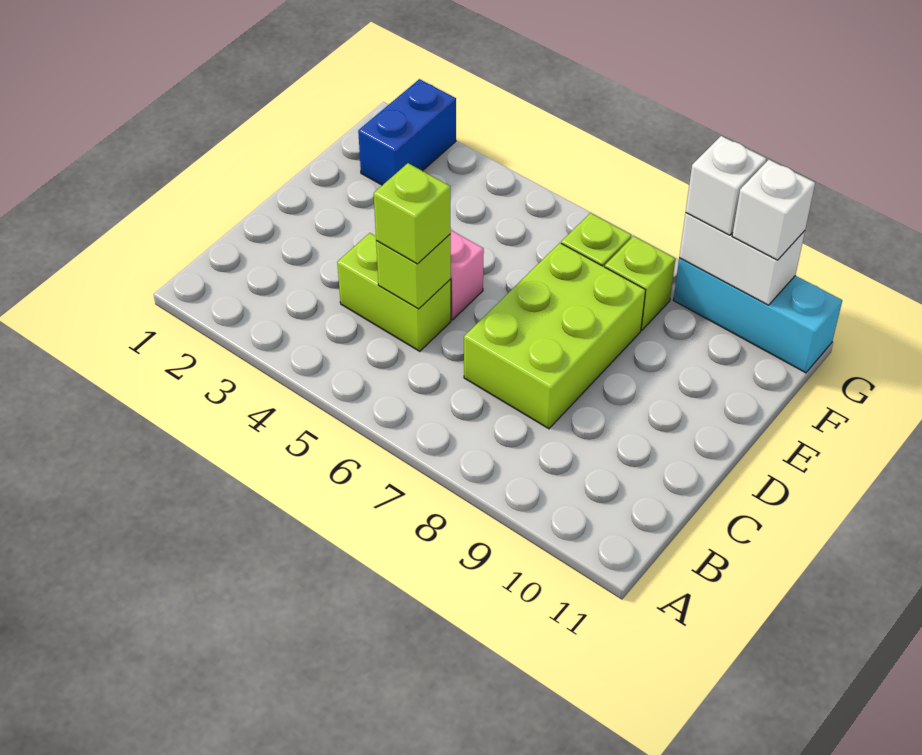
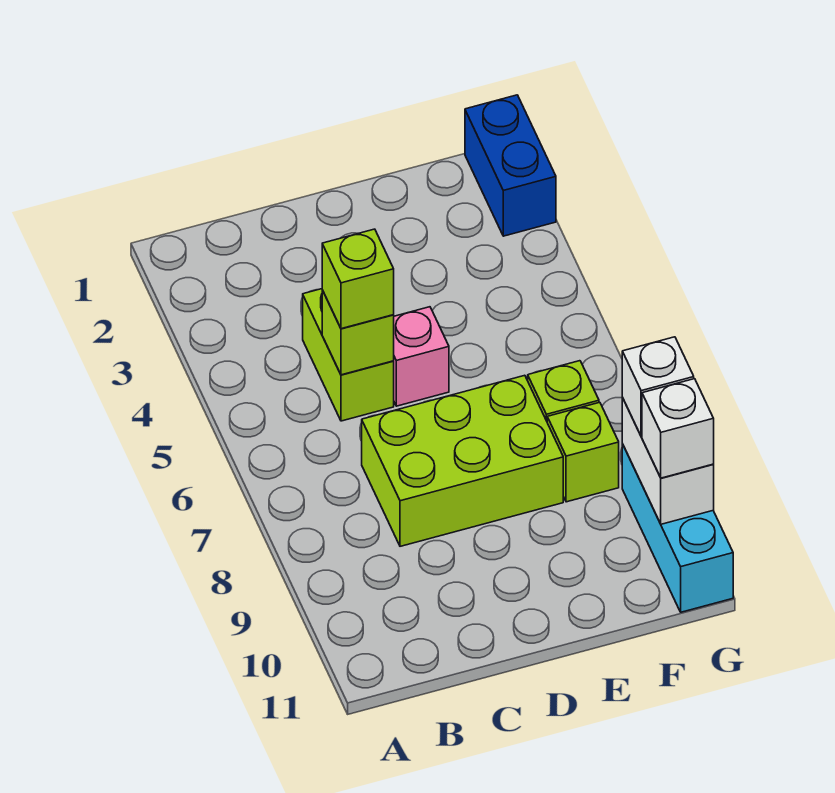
blue brick F2:G2 level 1 -> blue brick G1:G2 level 1

